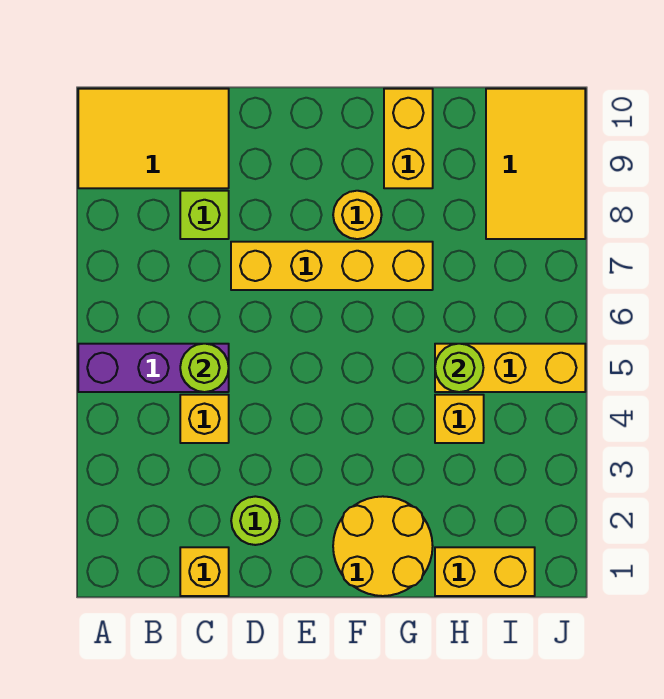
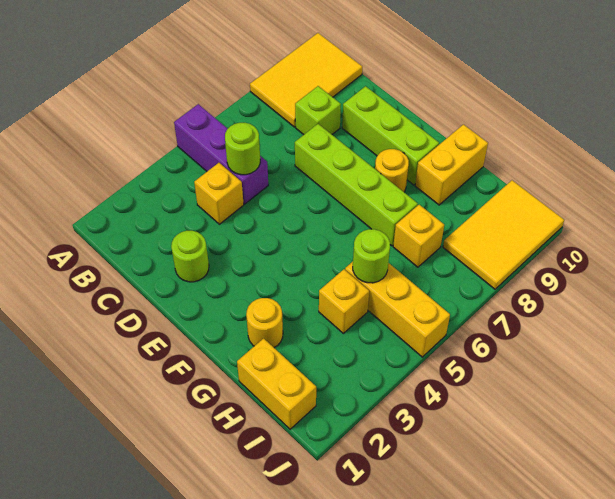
yellow tile A9:C10 level 1 -> yellow tile A8:B10 level 1
yellow brick C1 level 1 -> yellow brick H7 level 1
yellow brick D7:G7 level 1 -> lime brick D7:G7 level 1
none -> lime brick D9:F9 level 1
yellow round brick F1:G2 level 1 -> yellow round brick G2 level 1

